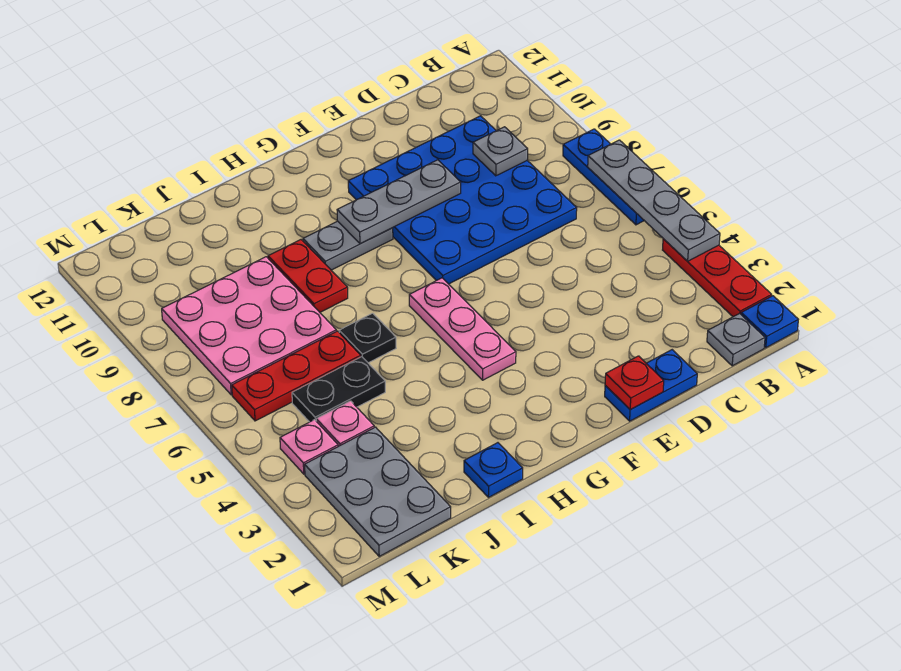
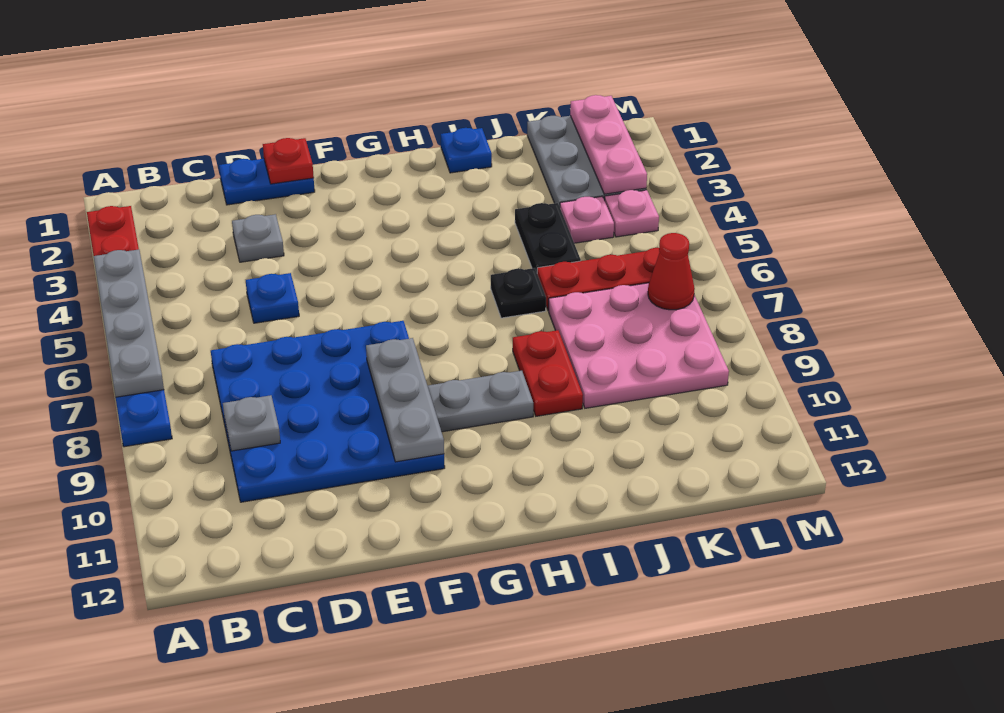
blue plate A1 level 1 -> blue plate D5 level 1
grey plate B1 level 1 -> grey plate D3 level 1
grey plate E9:G9 level 2 -> grey plate F8:F10 level 2
pink plate G4:G6 level 1 -> pink plate L1:L3 level 2
black plate J5:K5 level 1 -> black plate J4:J5 level 1
none -> red cone L7 level 2

